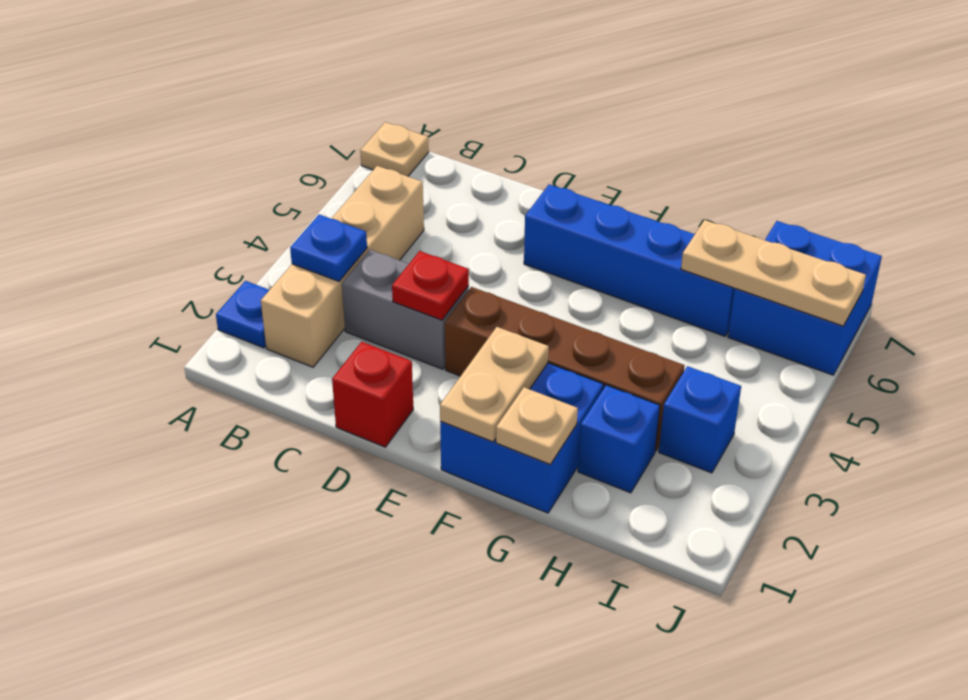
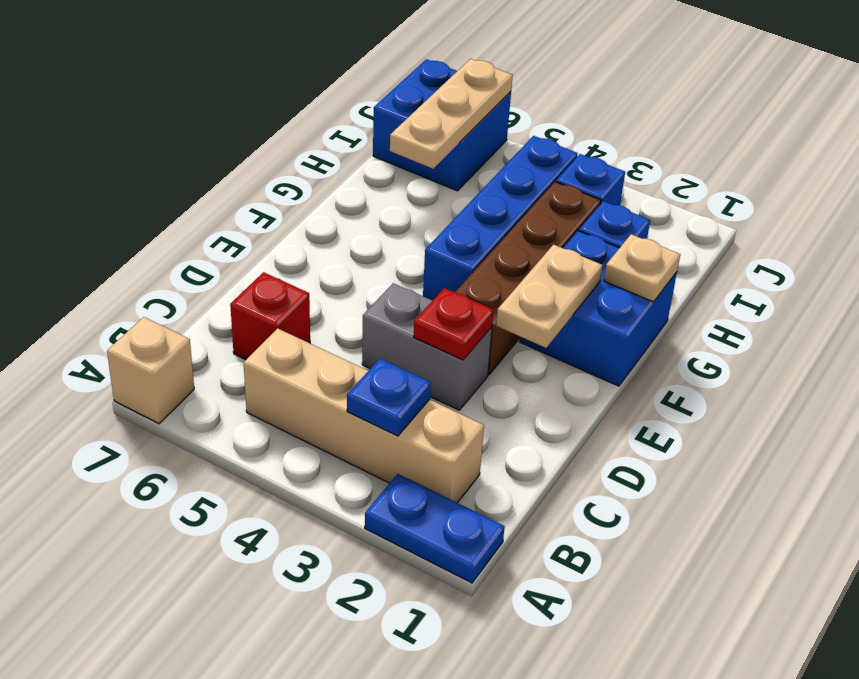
blue plate A2 level 1 -> blue plate A1:A2 level 1
tan plate A7 level 1 -> tan brick A7 level 1
grey brick C3:D3 level 1 -> grey brick D3:D4 level 1
red brick D1 level 1 -> red brick C6 level 1
blue brick E6:H6 level 1 -> blue brick F4:I4 level 1
tan plate F1:F2 level 2 -> tan plate E2:F2 level 2

